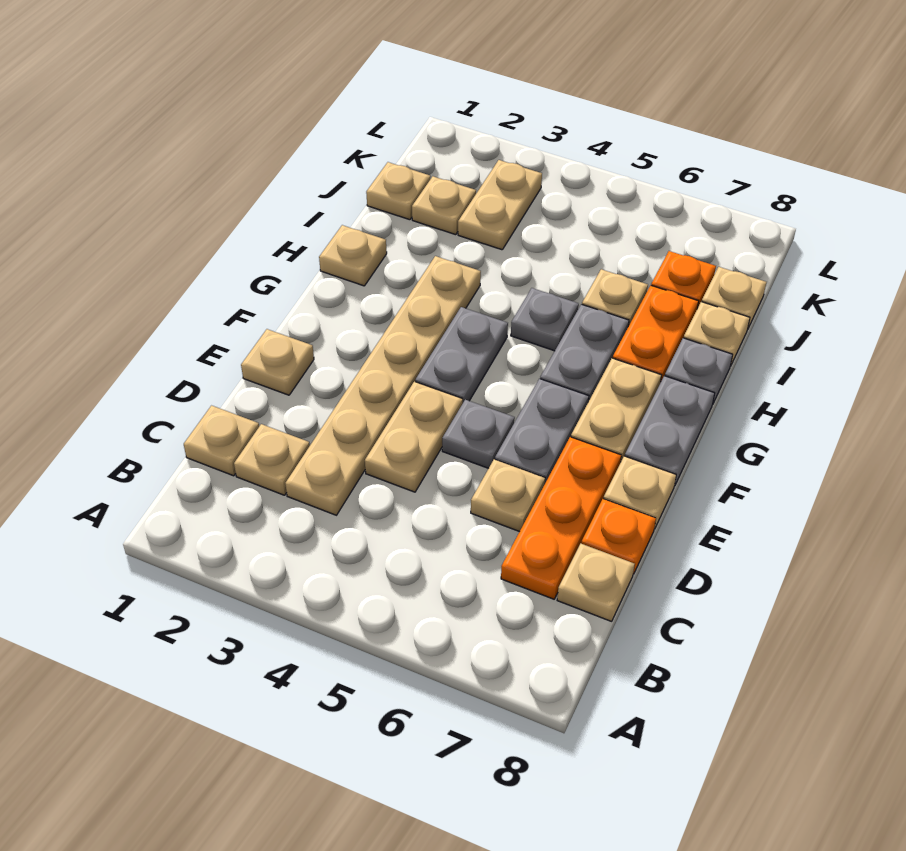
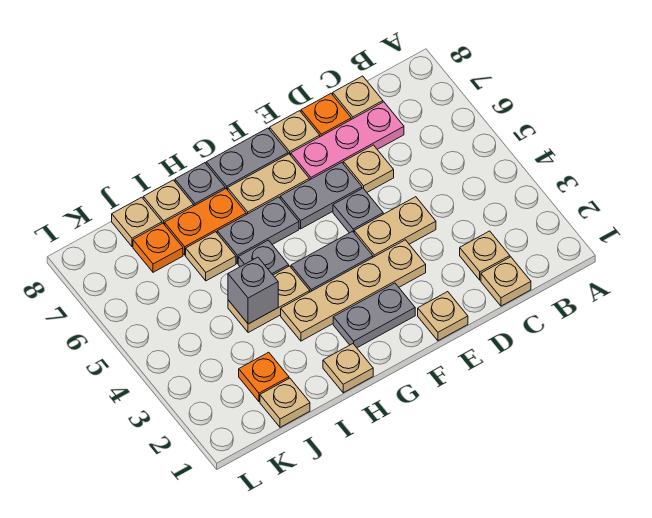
tan plate C3:H3 level 1 -> tan plate E3:H3 level 1
orange plate C7:E7 level 1 -> pink plate C7:E7 level 1
none -> grey plate F2:G2 level 1
none -> grey brick I4 level 2
tan plate J2 level 1 -> orange plate J2 level 1
tan plate J3:K3 level 1 -> tan plate H4:I4 level 1

